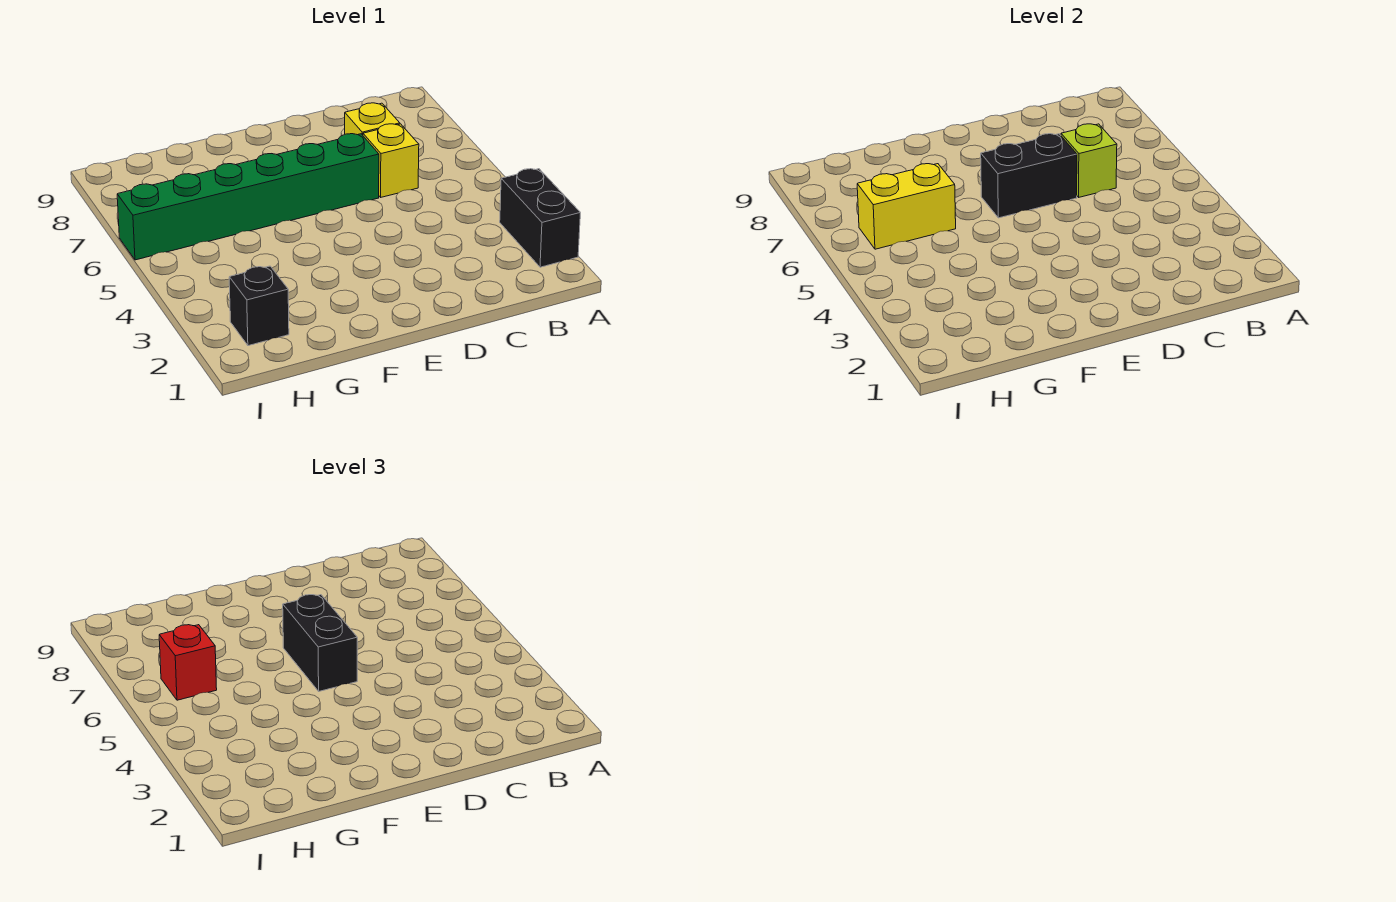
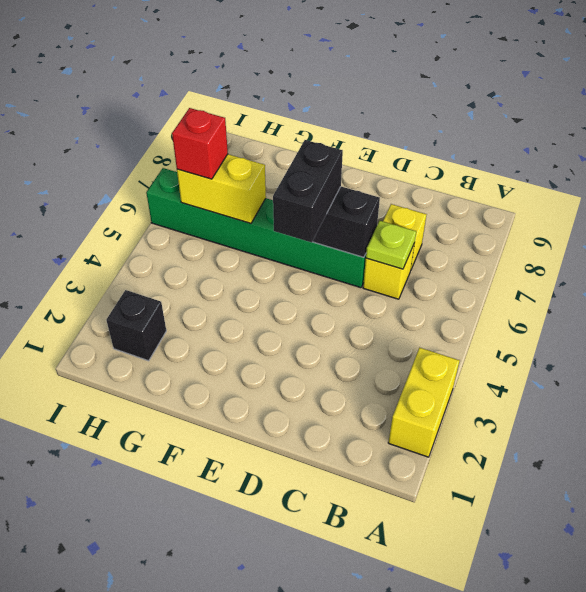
black brick A2:A3 level 1 -> yellow brick A2:A3 level 1
lime brick C6 level 2 -> lime plate C6 level 2

